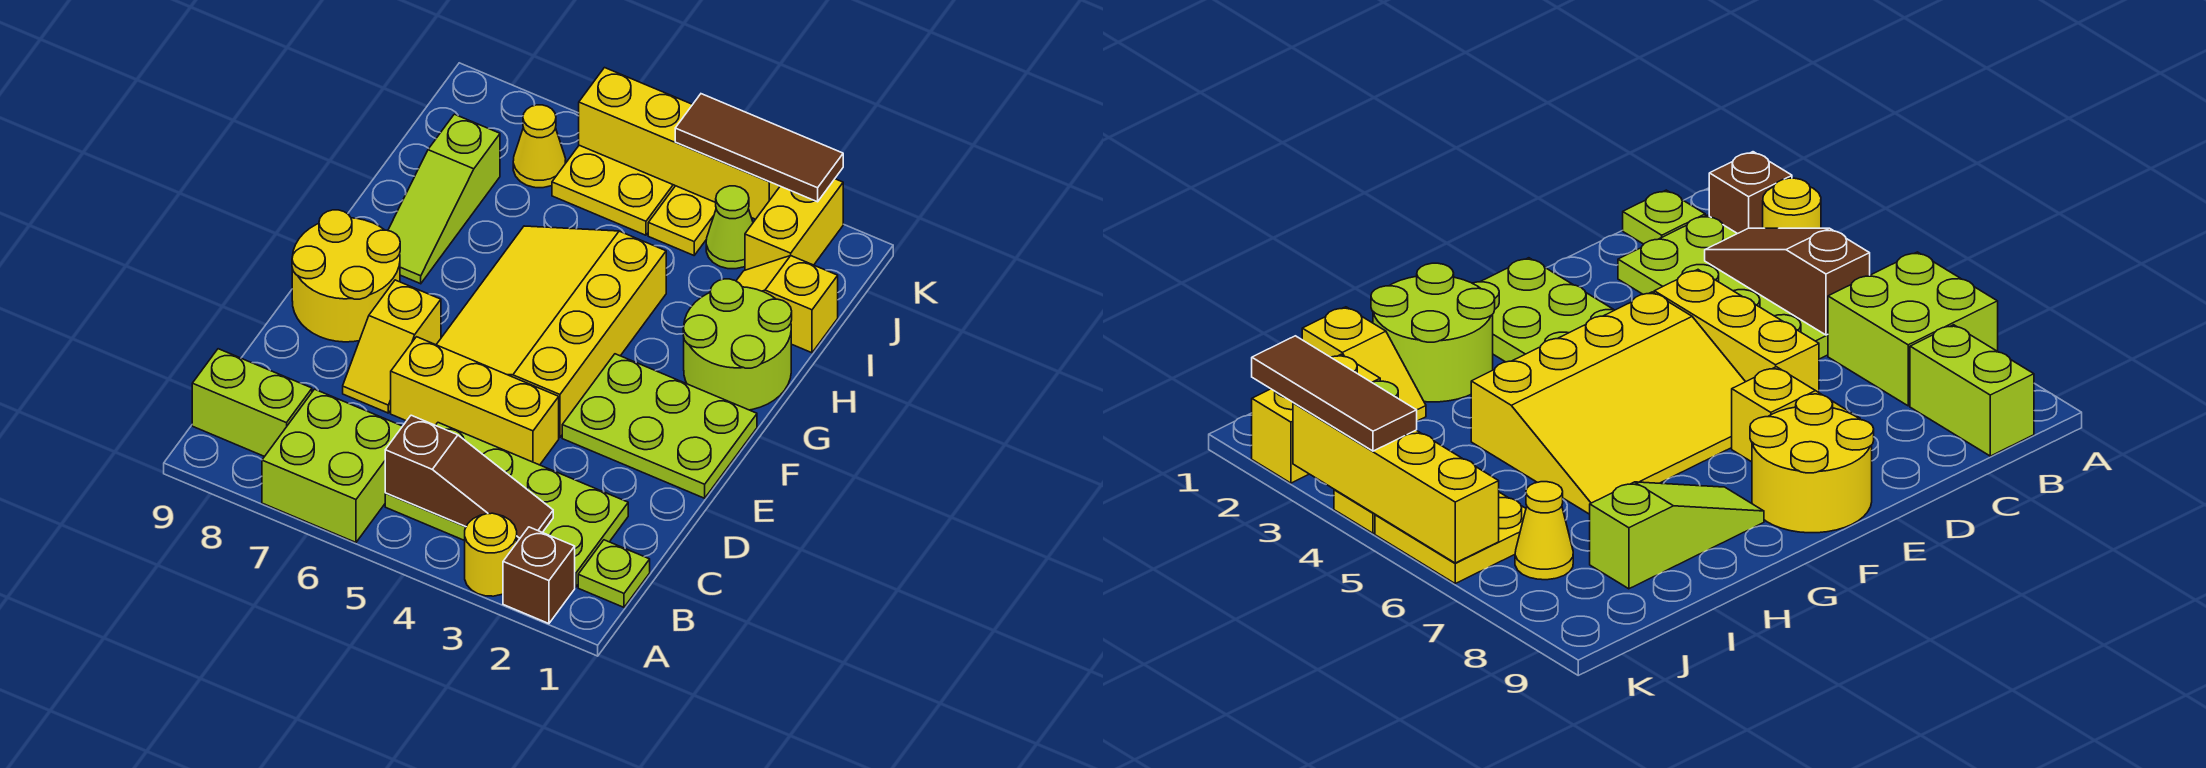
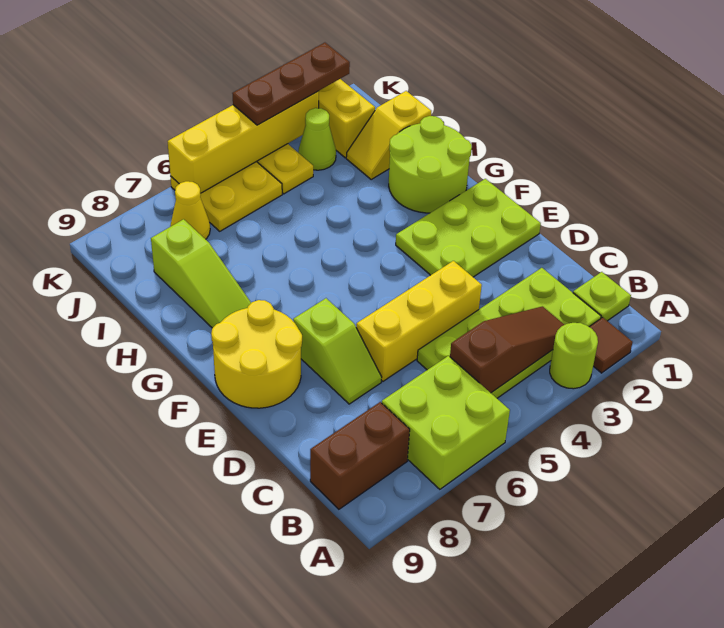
brown brick A2 level 1 -> brown tile A2 level 1
yellow round brick A3 level 1 -> lime round brick A3 level 1
lime brick B8:B9 level 1 -> brown brick B8:B9 level 1
yellow slope D7:E7 level 1 top E -> lime slope D7:E7 level 1 top E
yellow slope E4:H6 level 1 top 4 -> none
brown tile K2:K4 level 3 -> brown plate K2:K4 level 3

